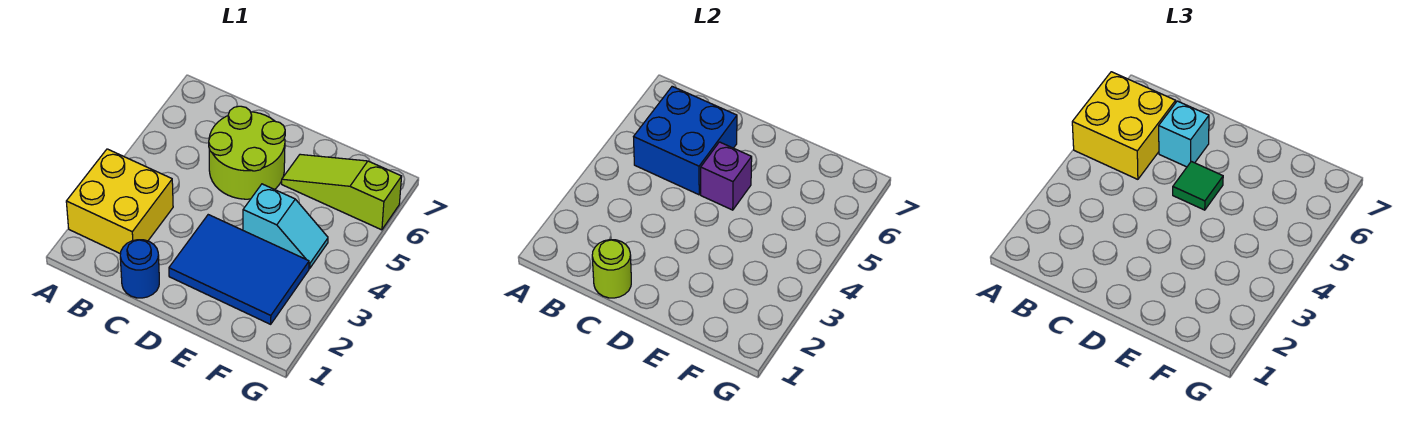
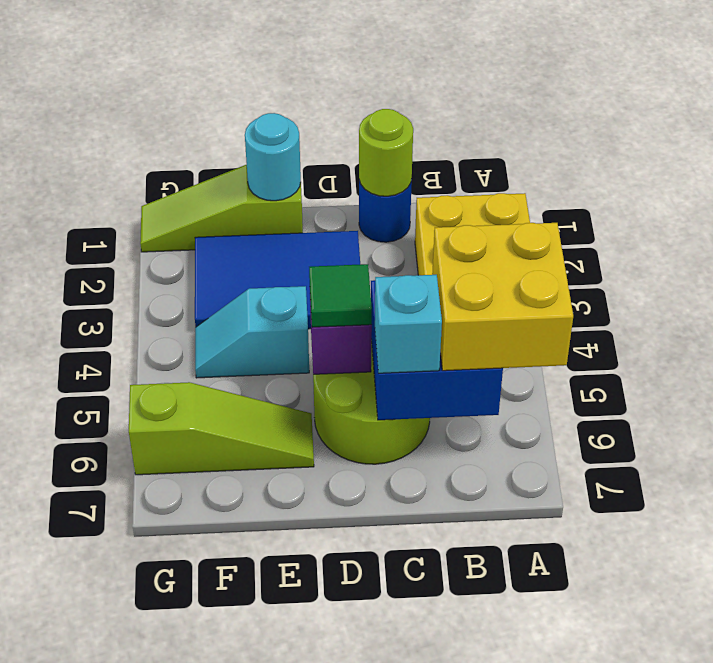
none -> lime slope E1:G1 level 1 top E
none -> cyan round brick E1 level 2

